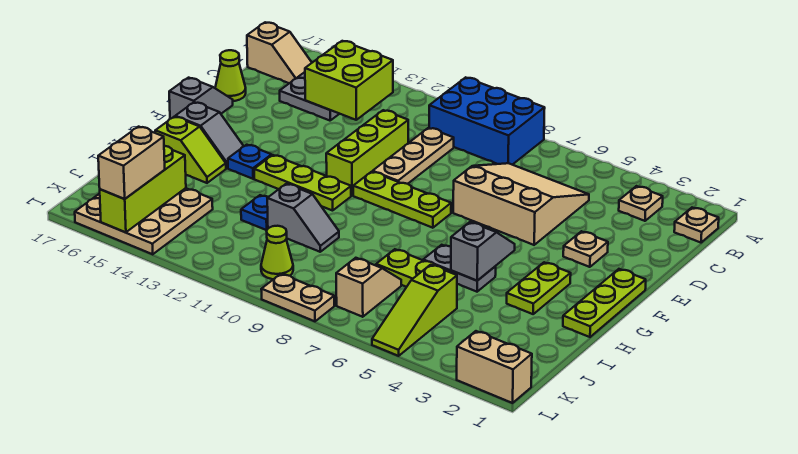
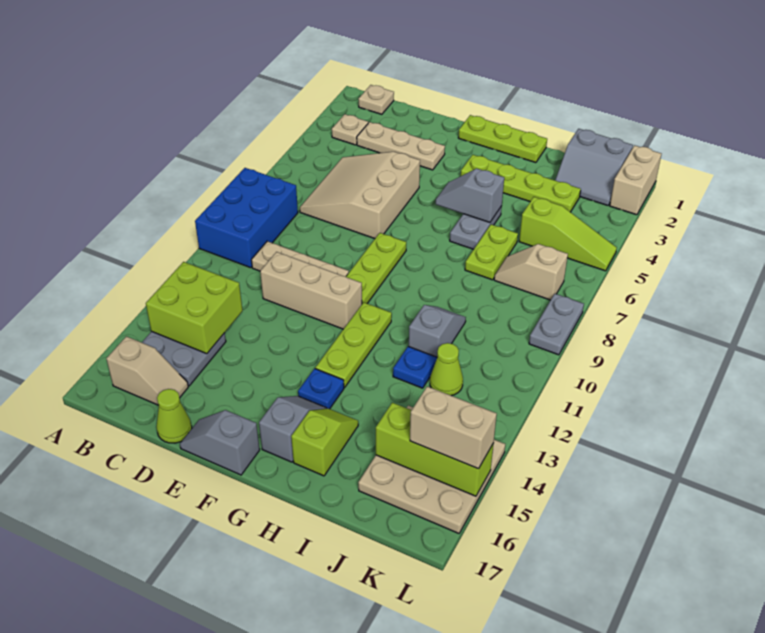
tan slope B16:B17 level 1 top 17 -> tan slope B16:C16 level 1 top B
lime brick D11:F11 level 1 -> tan brick D11:F11 level 1
tan plate E3 level 1 -> tan plate C3:E3 level 1
lime plate G3:H3 level 1 -> lime plate G3:J3 level 1
none -> grey slope J1:K2 level 1 top 1
lime cone K10 level 1 -> lime cone J12 level 1
tan plate L8:L9 level 1 -> grey plate L8:L9 level 1

